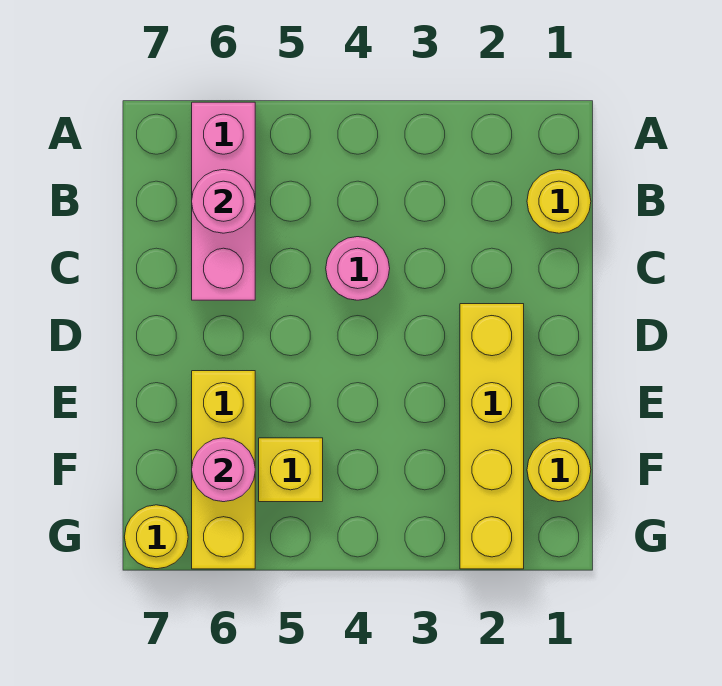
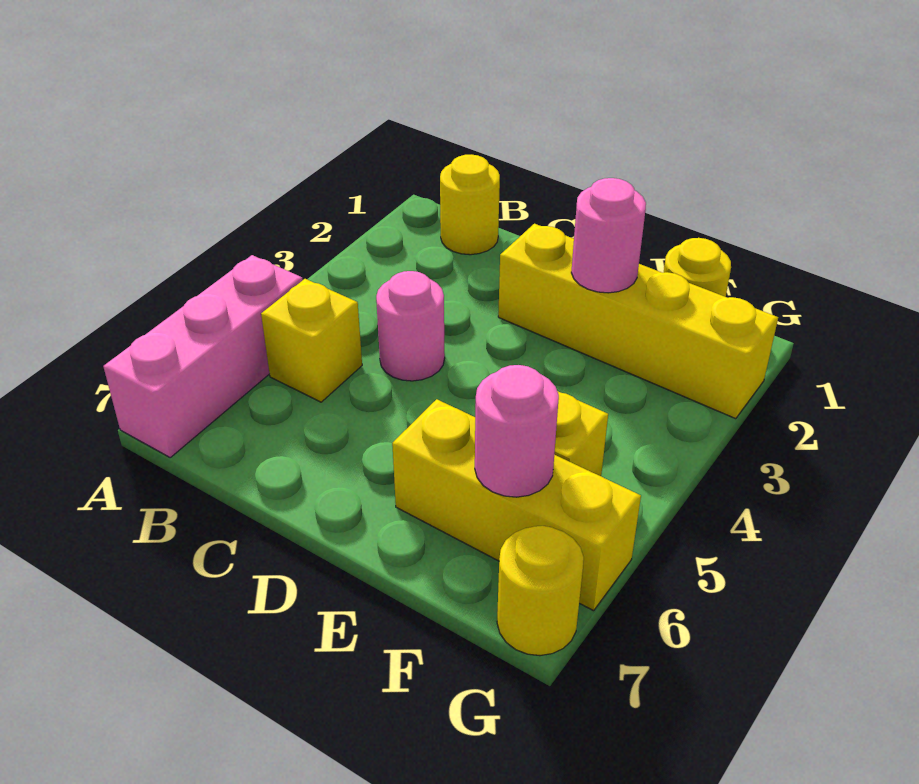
pink brick A6:C6 level 1 -> pink brick A5:A7 level 1
none -> yellow brick B5 level 1
pink round brick B6 level 2 -> pink round brick E2 level 2

